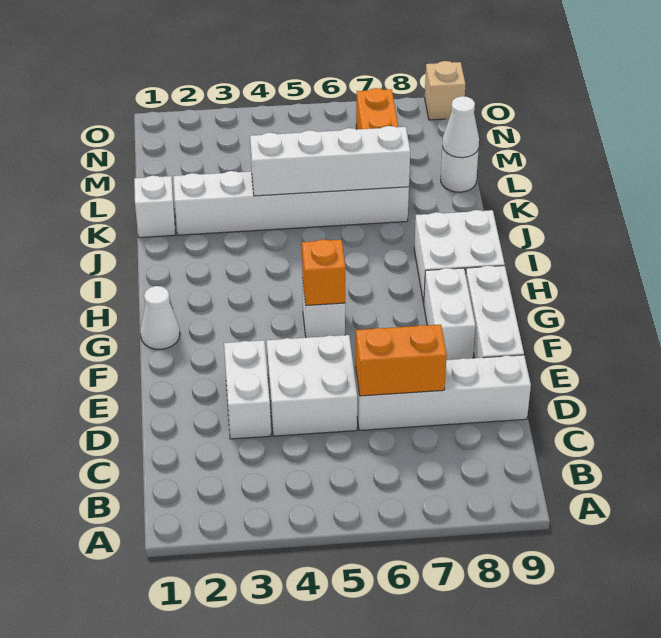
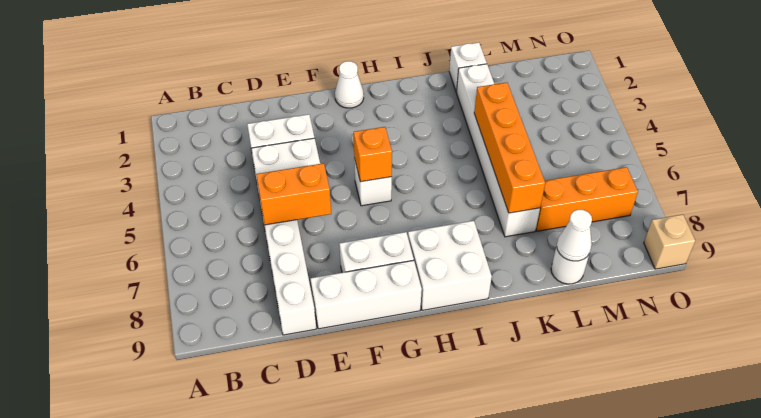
orange brick D6:D7 level 2 -> orange brick D6:E6 level 2
white brick K4:K7 level 2 -> orange brick K4:K7 level 2

